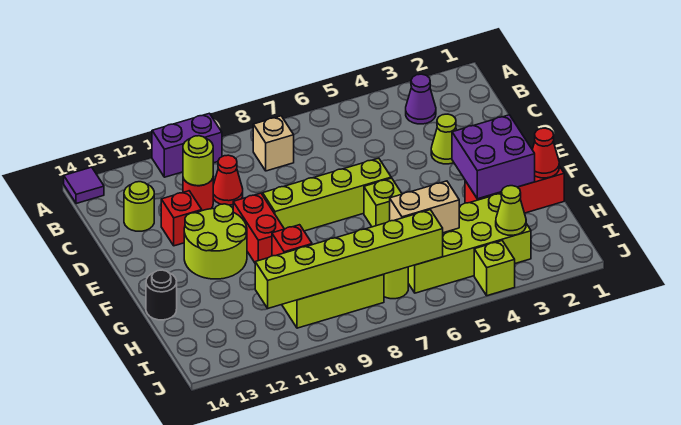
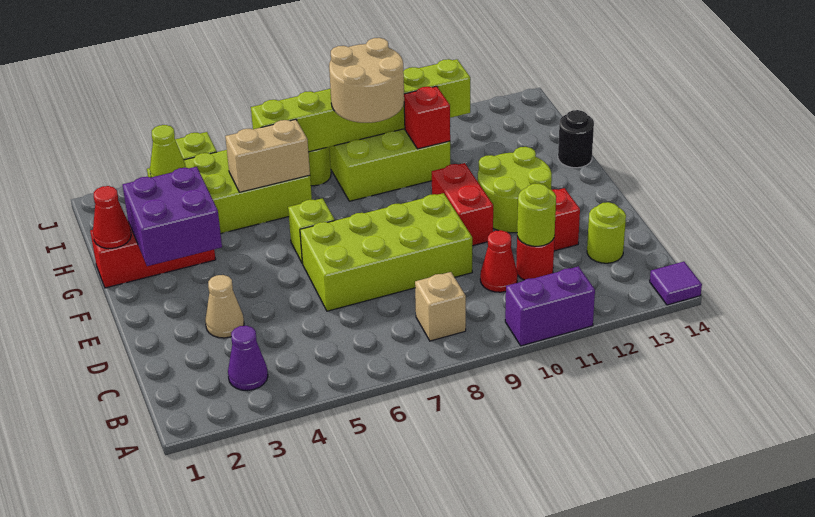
lime cone D3 level 1 -> tan cone D3 level 1
lime brick E6:E9 level 1 -> lime brick D6:E9 level 1
none -> tan round brick H8:I9 level 3

